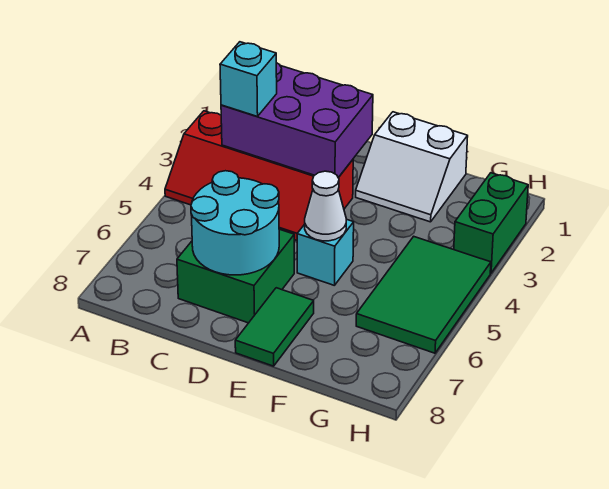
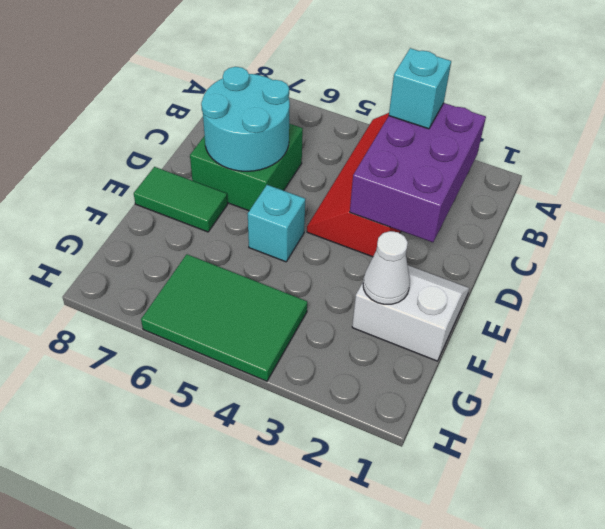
white slope E1:F2 level 1 top 1 -> white slope E1:F2 level 1 top F
white cone E5 level 2 -> white cone F2 level 2
green brick H2:H3 level 1 -> none

